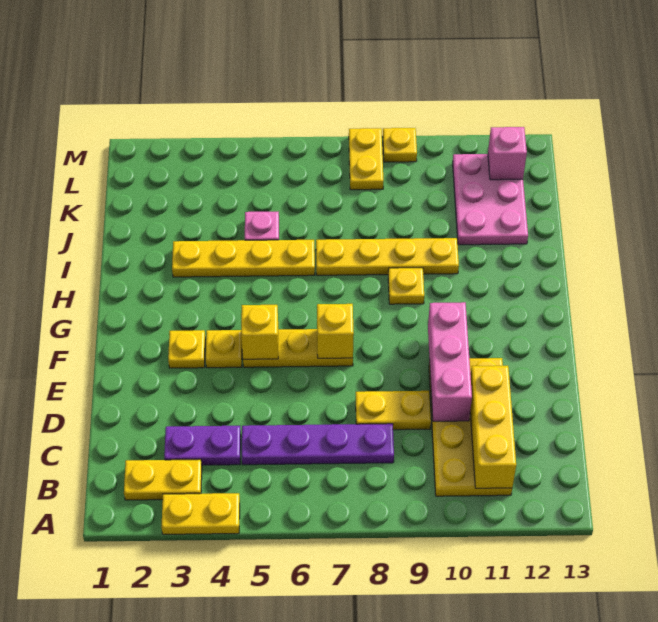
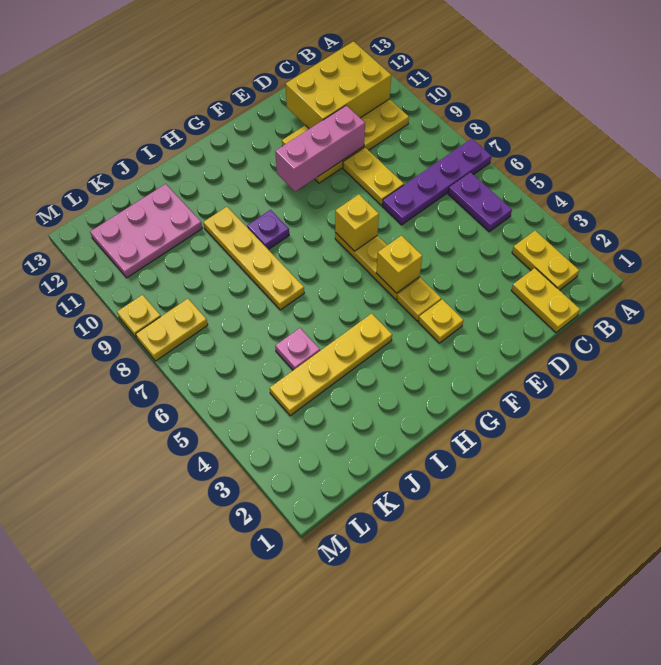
yellow plate A3:A4 level 1 -> yellow plate C1:C2 level 1
yellow brick B11:D11 level 2 -> yellow brick B11:D12 level 2
purple plate C3:C4 level 1 -> purple plate B5:B6 level 1
purple plate C5:C8 level 1 -> purple plate A7:D7 level 1
yellow plate H9 level 1 -> purple plate H9 level 1
yellow plate I3:I6 level 1 -> yellow plate H4:K4 level 1
pink brick L12 level 2 -> none

